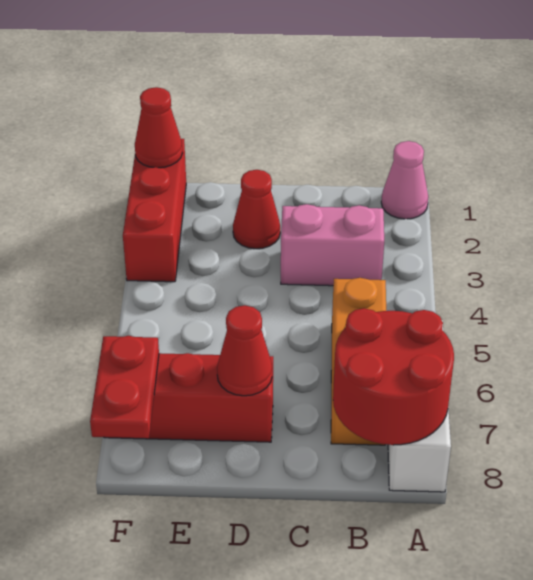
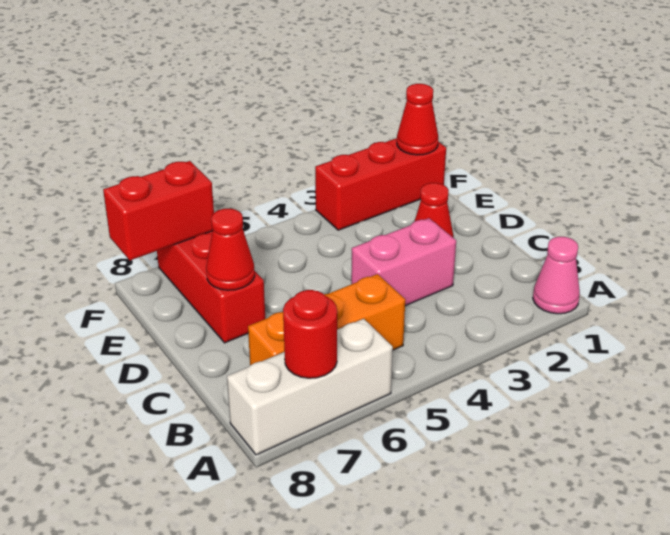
red round brick A7:B8 level 2 -> red round brick A7 level 2
pink brick B3:C3 level 1 -> pink brick C3:C4 level 1
red plate F7:F8 level 2 -> red brick F7:F8 level 2

